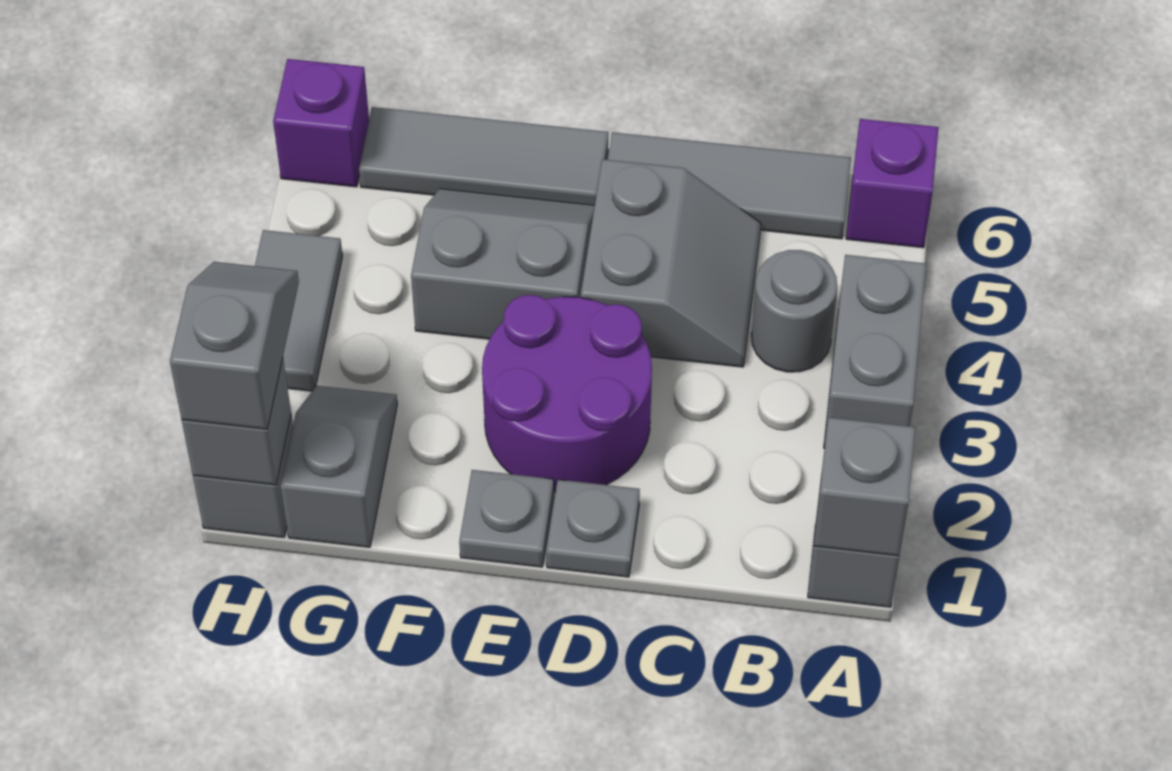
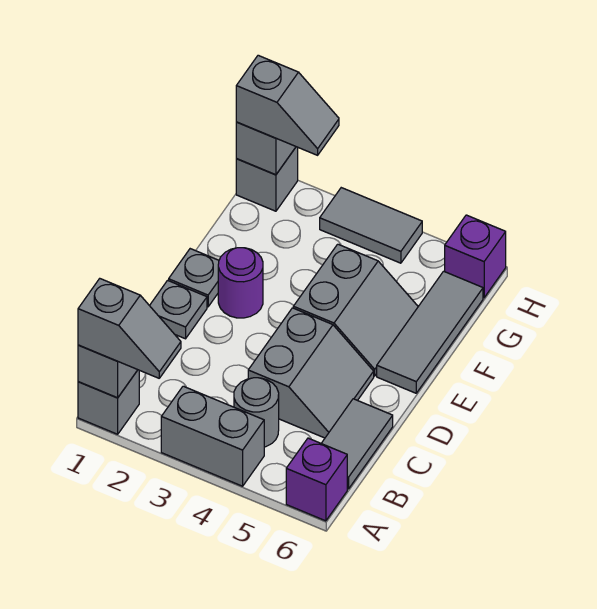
grey tile B6:D6 level 1 -> grey tile B6:C6 level 1
grey slope C4:D5 level 1 top D -> grey slope C4:D5 level 1 top 4
purple round brick D2:E3 level 1 -> purple round brick E2 level 1
grey slope G1:G2 level 1 top 1 -> grey slope A1:A2 level 3 top 1

